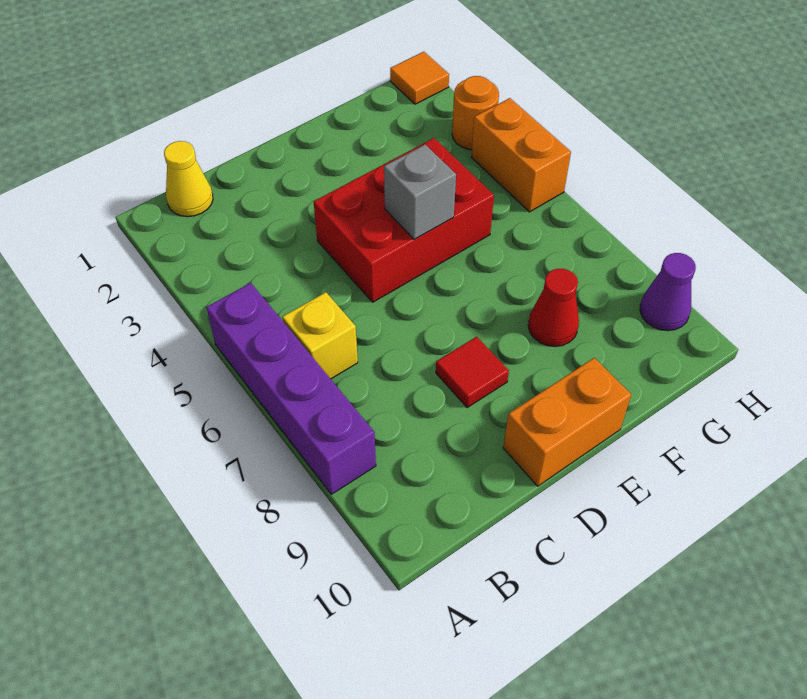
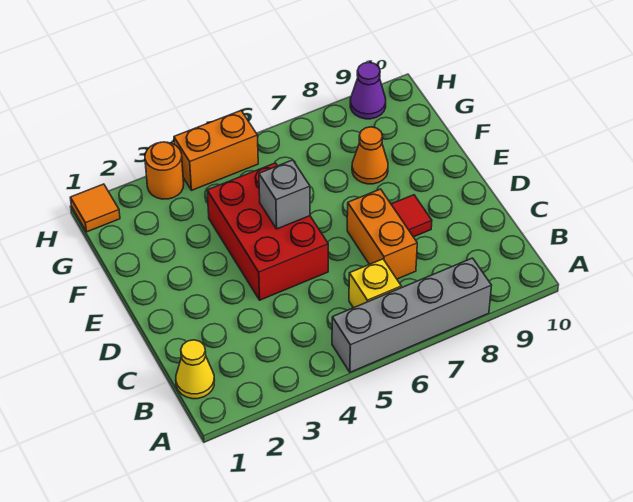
purple brick A5:A8 level 1 -> grey brick A5:A8 level 1
orange brick D10:E10 level 1 -> orange brick C7:D7 level 1
red cone F8 level 1 -> orange cone F8 level 1

